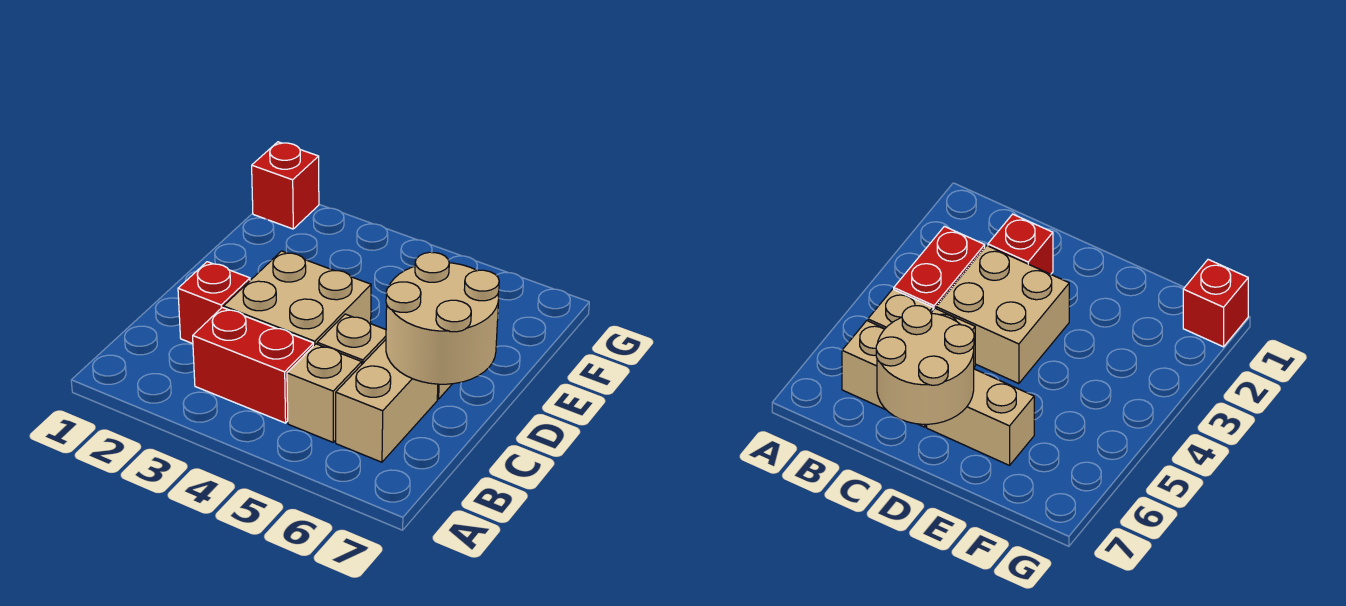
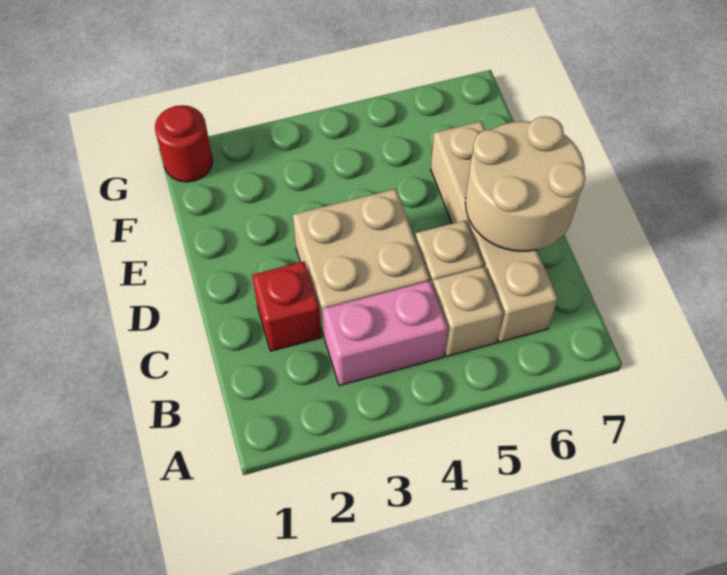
red brick B3:B4 level 1 -> pink brick B3:B4 level 1
red brick G1 level 1 -> red round brick G1 level 1

